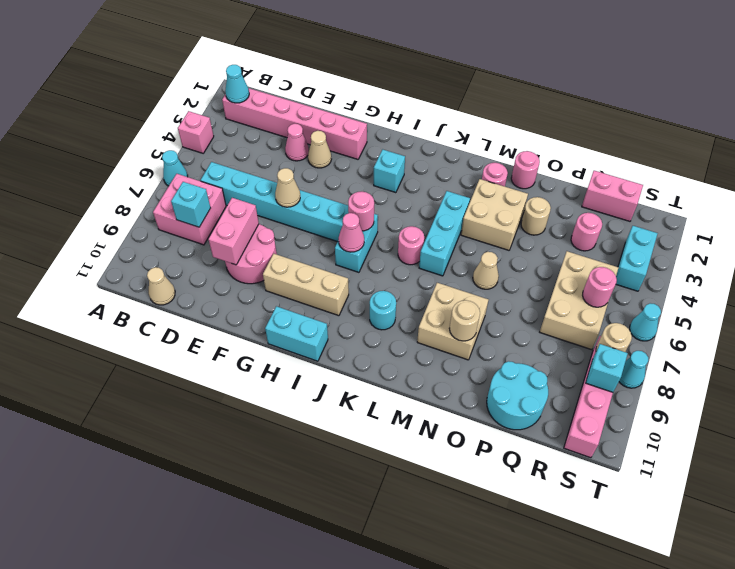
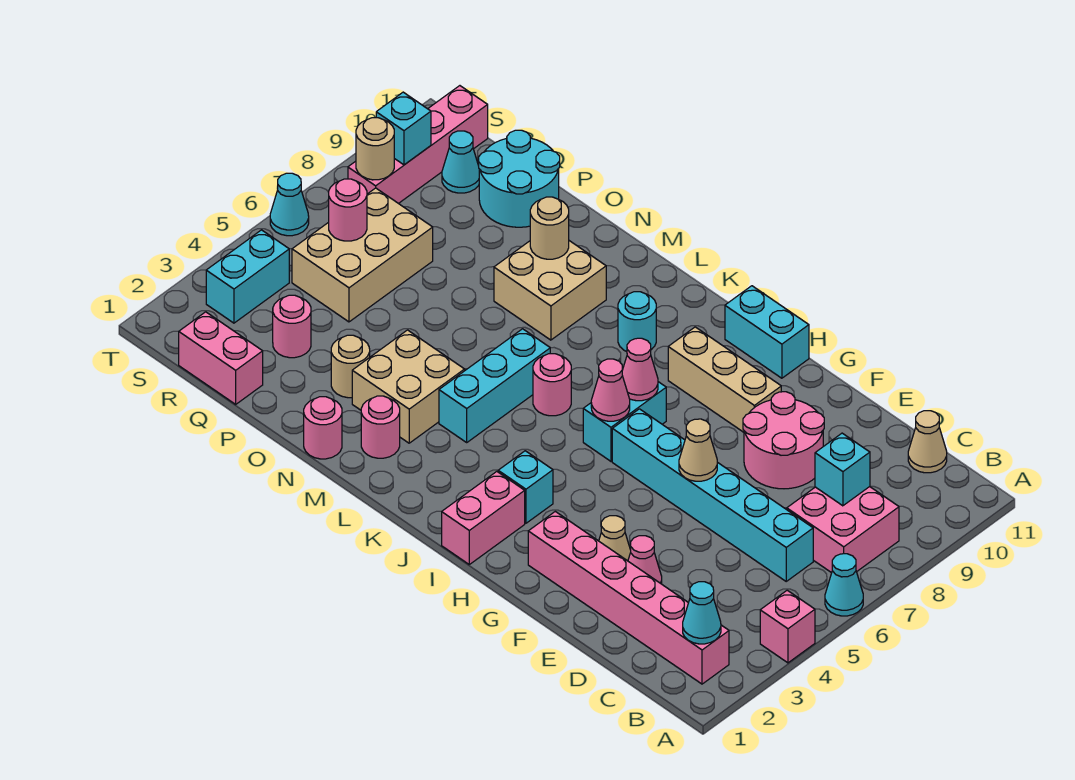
pink brick E8:E9 level 2 -> pink brick I1:I2 level 1
pink round brick I6 level 2 -> pink cone I6 level 2
tan cone N6 level 1 -> none
cyan cone T8 level 1 -> cyan cone R10 level 1

